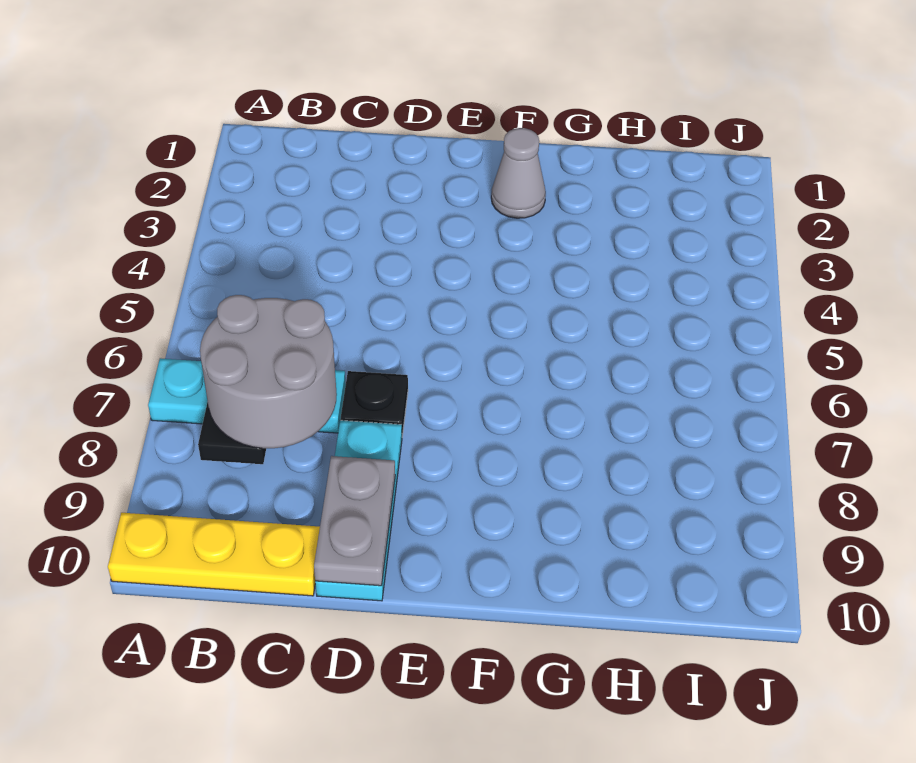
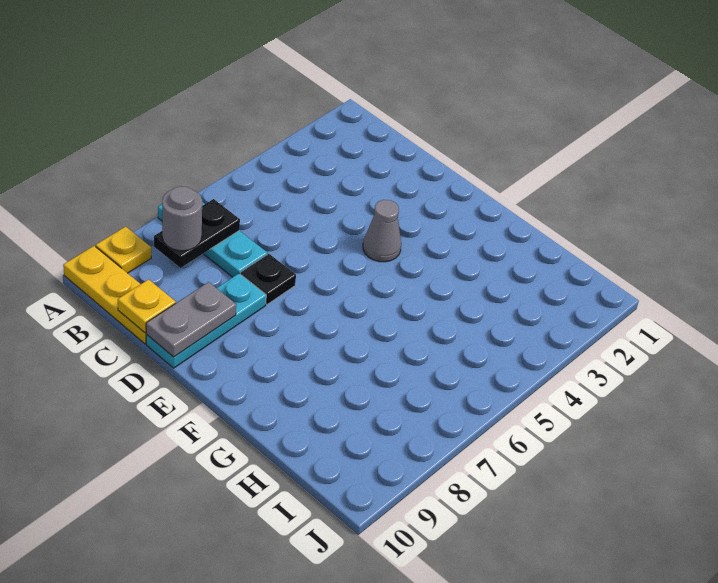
none -> yellow plate A9 level 1
grey round brick B7:C8 level 3 -> grey round brick B8 level 3
none -> yellow plate C10 level 2
grey cone F2 level 1 -> grey cone E4 level 1

